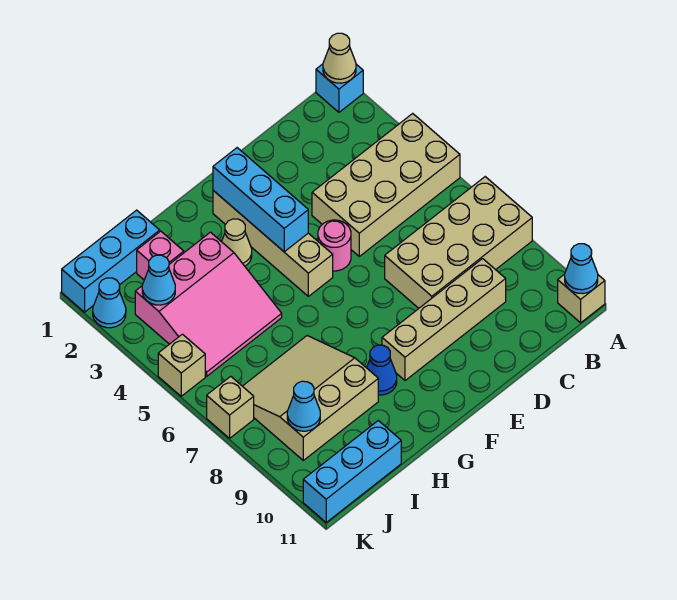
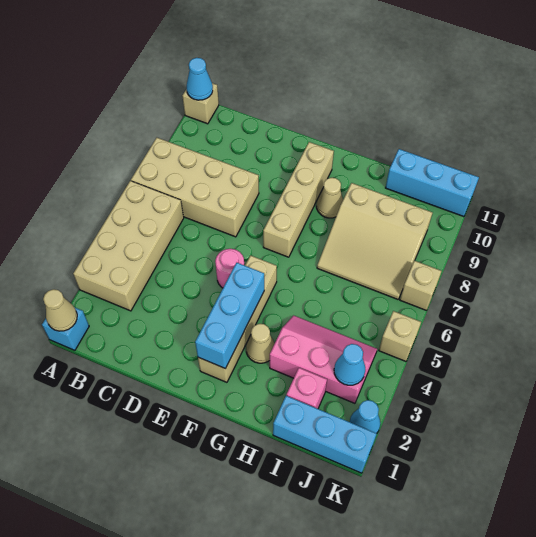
tan brick A4:D5 level 1 -> tan brick A3:B6 level 1
tan brick C9:F9 level 1 -> tan brick F7:F10 level 1
blue cone G9 level 1 -> tan cone G9 level 1
pink slope H3:J5 level 1 top 3 -> pink slope H3:J4 level 1 top 3
cyan cone J9 level 2 -> none

